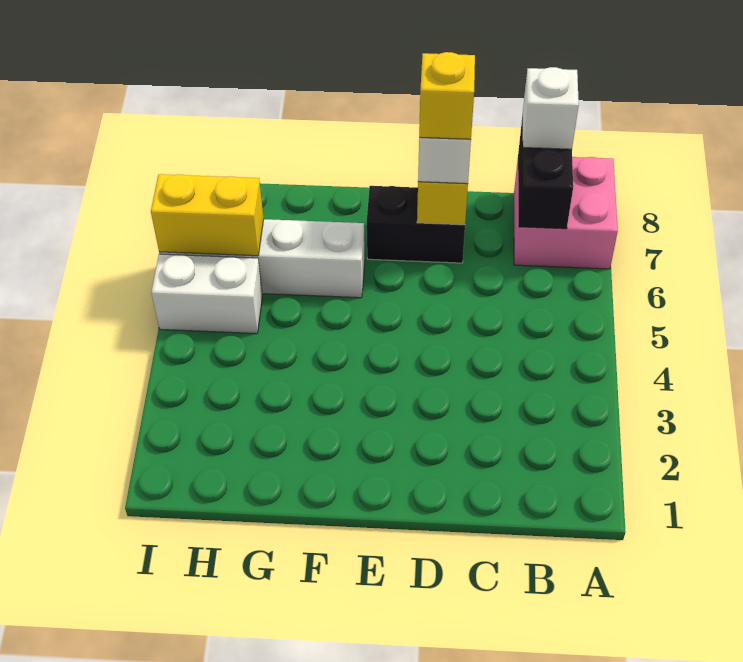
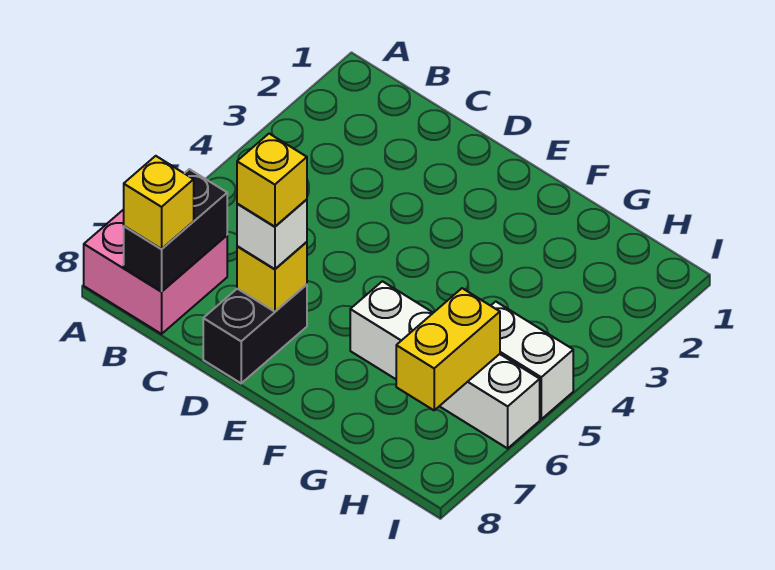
white brick B8 level 3 -> yellow brick B8 level 3
black brick D7:E7 level 1 -> black brick D7:D8 level 1
yellow brick H6:I6 level 2 -> yellow brick H6:H7 level 2

